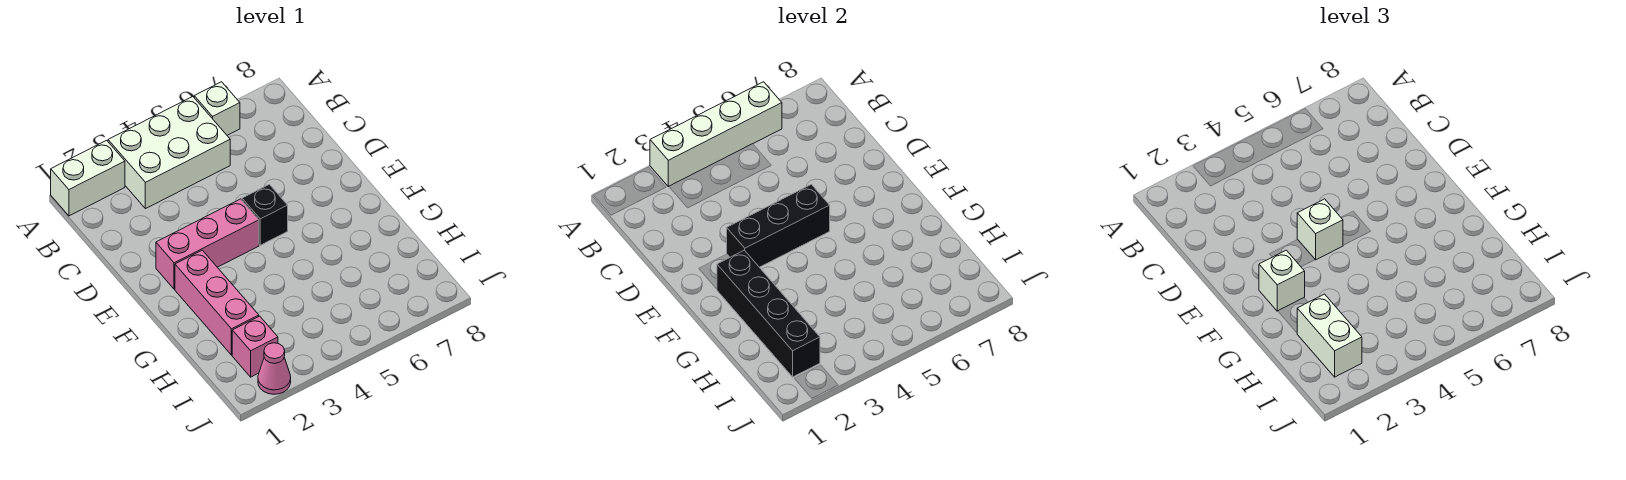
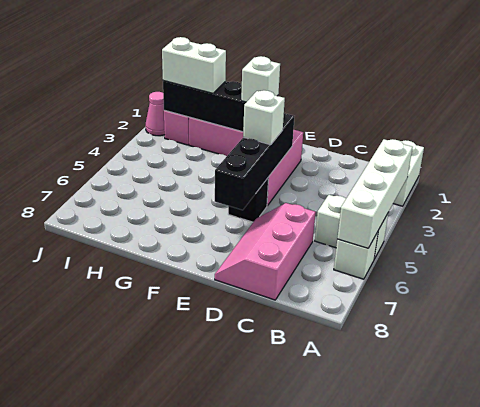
white brick A3:B5 level 1 -> white brick A5:B5 level 1
none -> pink slope C6:D8 level 1 top C
black brick E3:E5 level 2 -> black brick E3:E6 level 2

